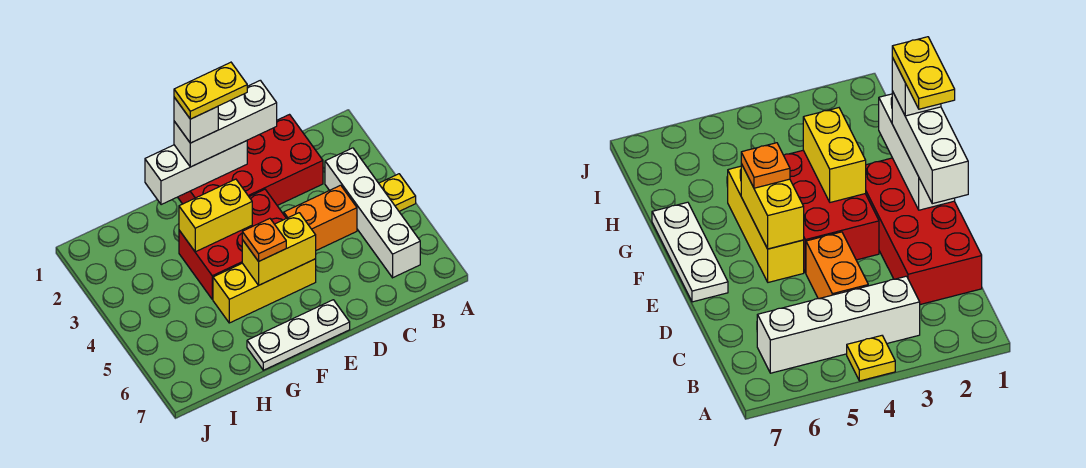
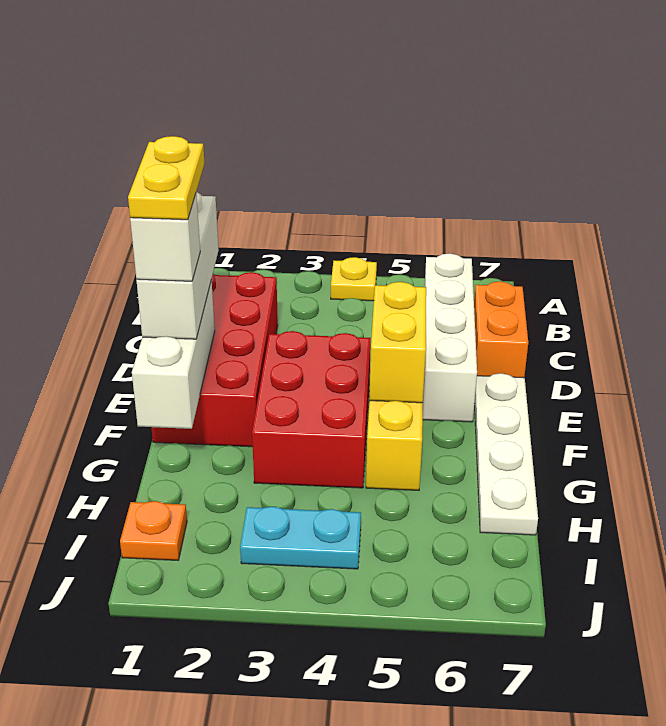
white brick B3:B6 level 1 -> white brick B6:E6 level 1
orange brick C4:D4 level 1 -> orange brick C7:D7 level 1
white plate E7:G7 level 1 -> white plate E7:H7 level 1
yellow brick F3:G3 level 2 -> none
orange plate F5 level 3 -> orange plate I1 level 1
none -> cyan plate I3:I4 level 1

